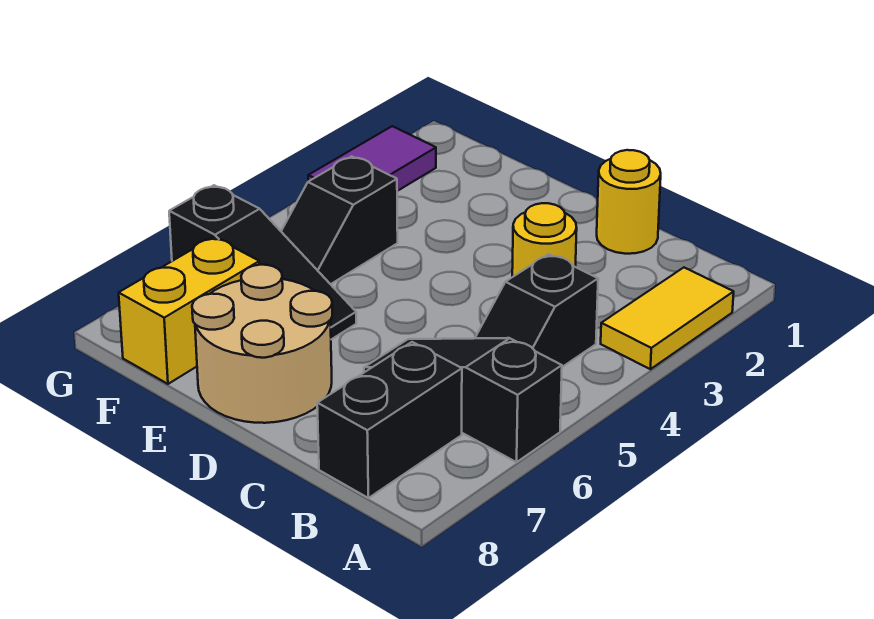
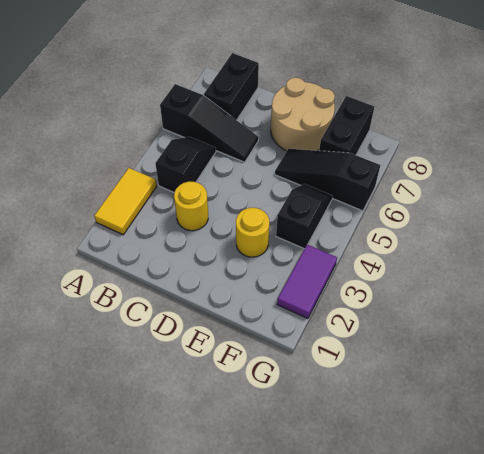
yellow round brick C1 level 1 -> yellow round brick E3 level 1
yellow brick F7:F8 level 1 -> black brick F7:F8 level 1

